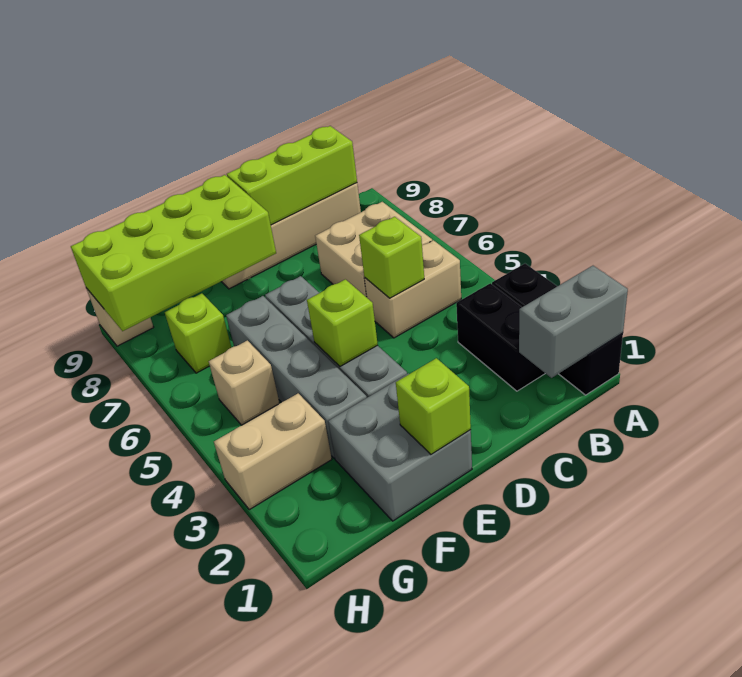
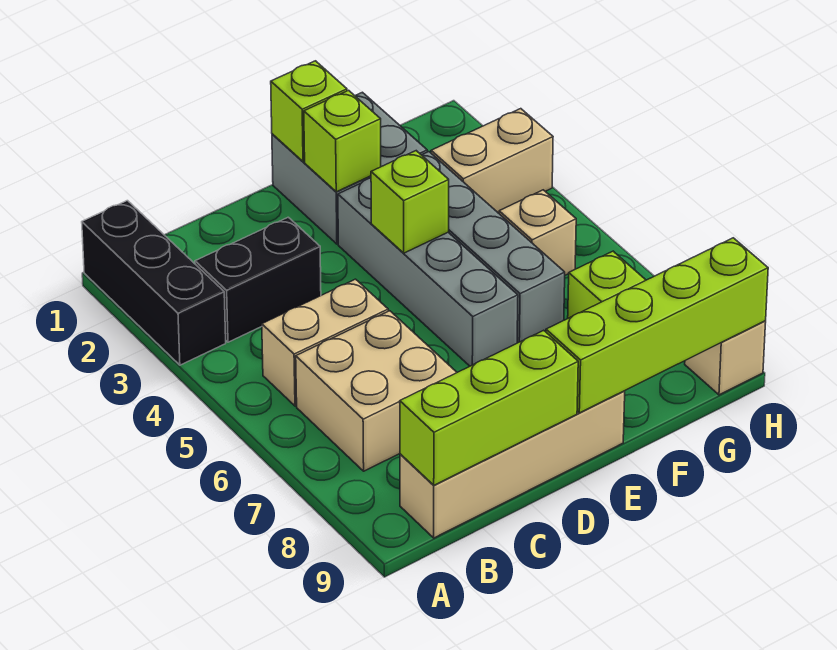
grey brick A1:B1 level 2 -> none
black brick B2:B3 level 1 -> black brick B3:C3 level 1
lime brick C5 level 2 -> lime brick E2 level 2
lime brick E8:H9 level 2 -> lime brick E9:H9 level 2

